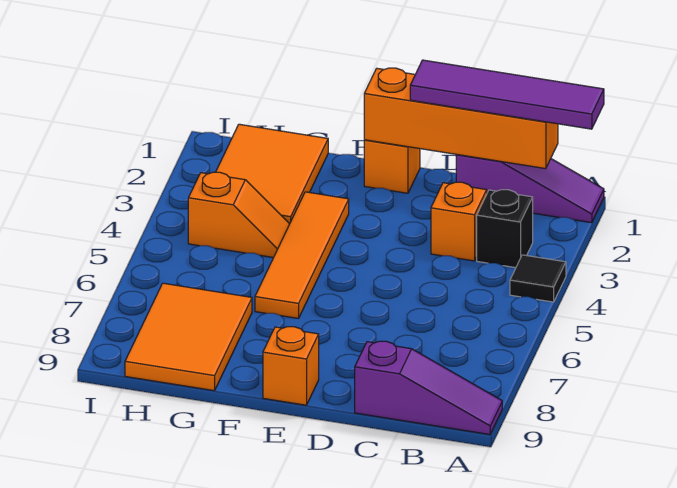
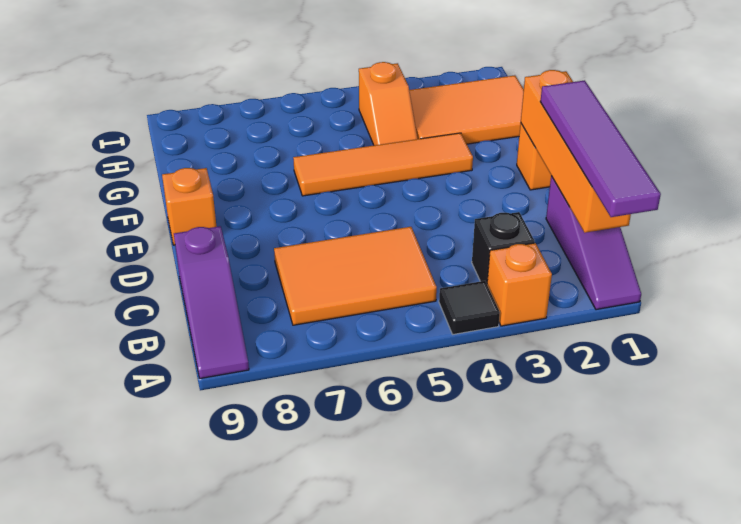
orange brick C3 level 1 -> orange brick A3 level 1
orange tile G7:H9 level 1 -> orange tile B5:C7 level 1

